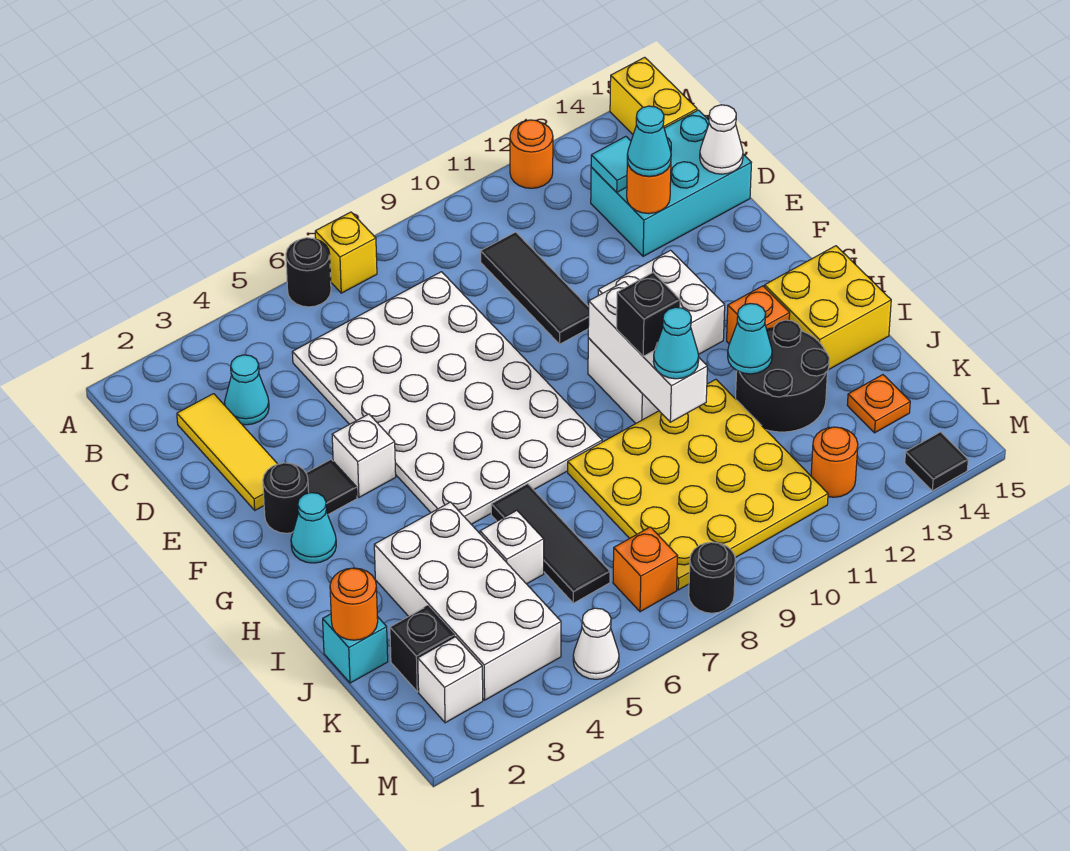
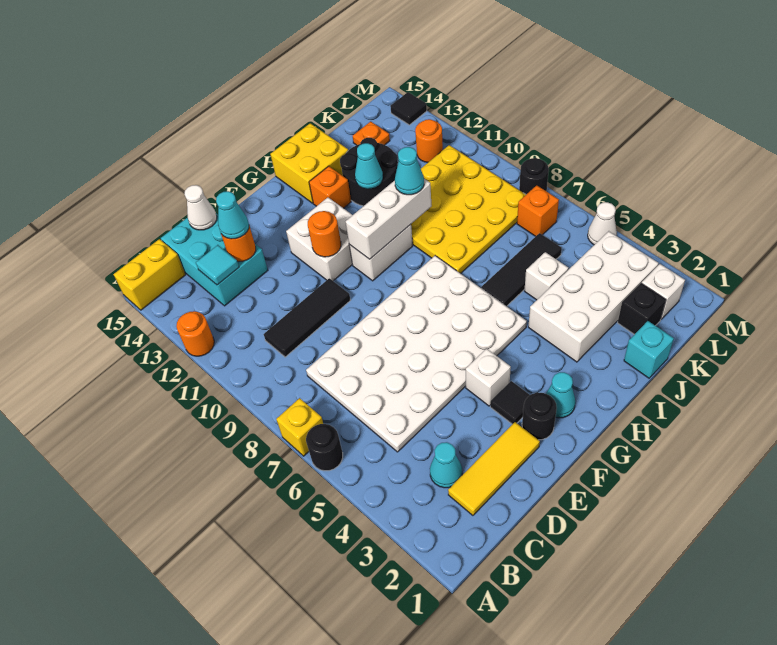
black brick H10 level 3 -> none
orange round brick J1 level 2 -> orange round brick F11 level 2

